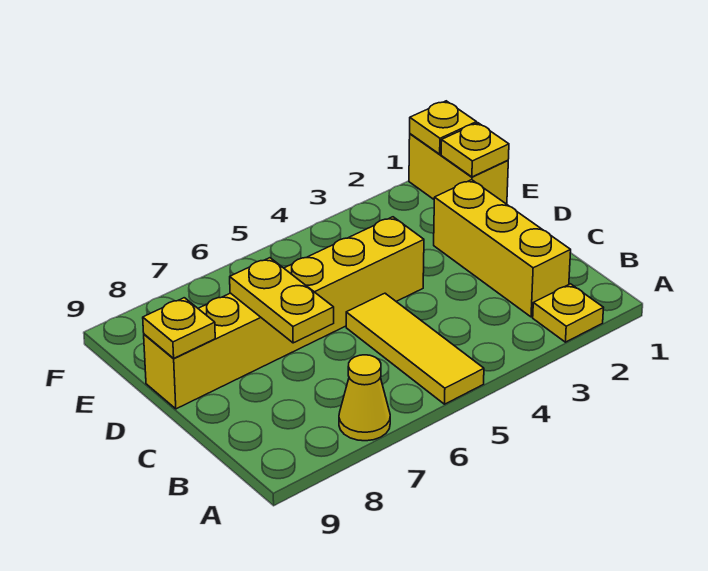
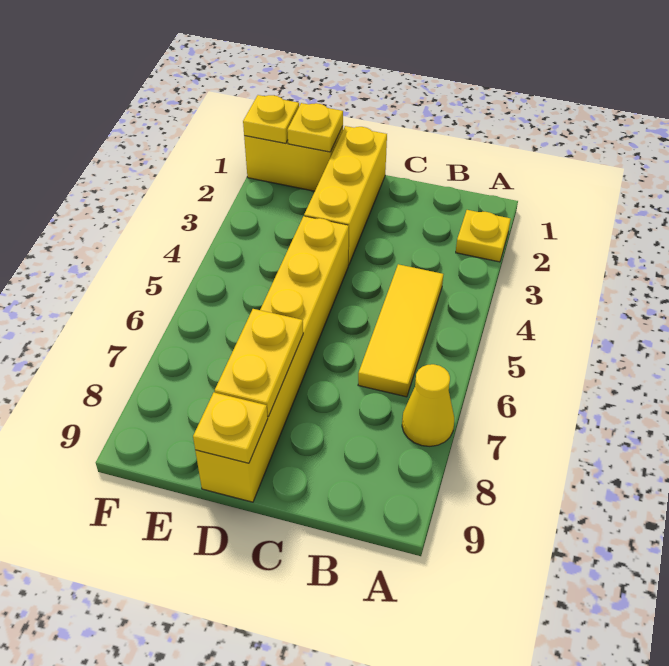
yellow tile A5:C5 level 1 -> yellow tile B4:B6 level 1
yellow brick B2:D2 level 1 -> yellow brick D1:D3 level 1
yellow plate C7:D7 level 2 -> yellow plate D7:D8 level 2

